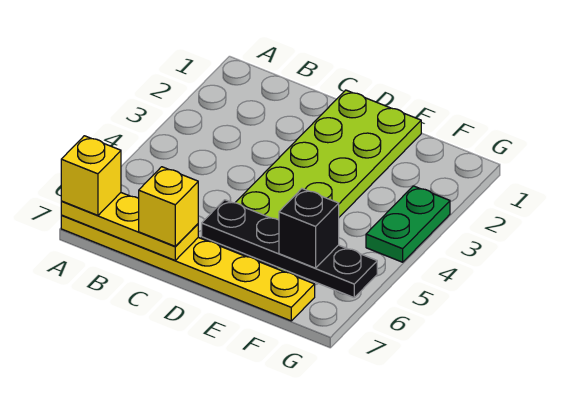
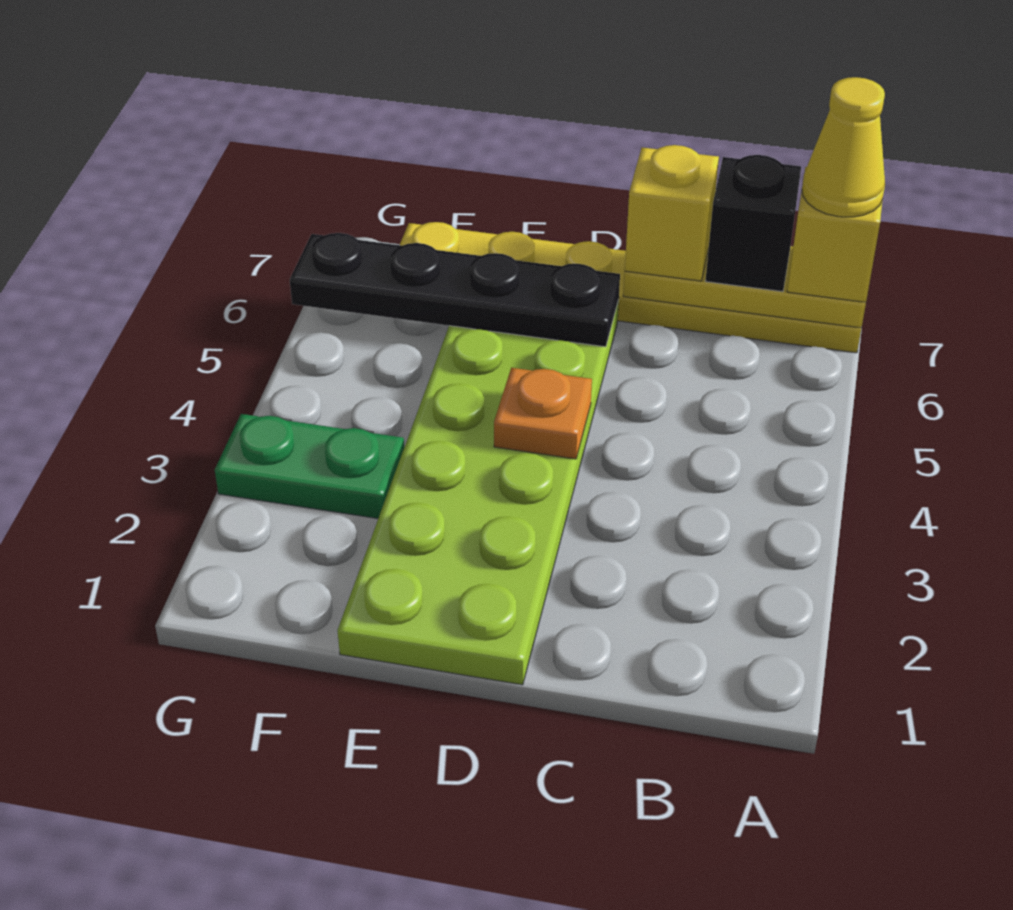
none -> yellow cone A7 level 4
none -> orange plate D4 level 2
black brick F6 level 3 -> black brick B7 level 3
green plate G3:G4 level 1 -> green plate F3:G3 level 1

